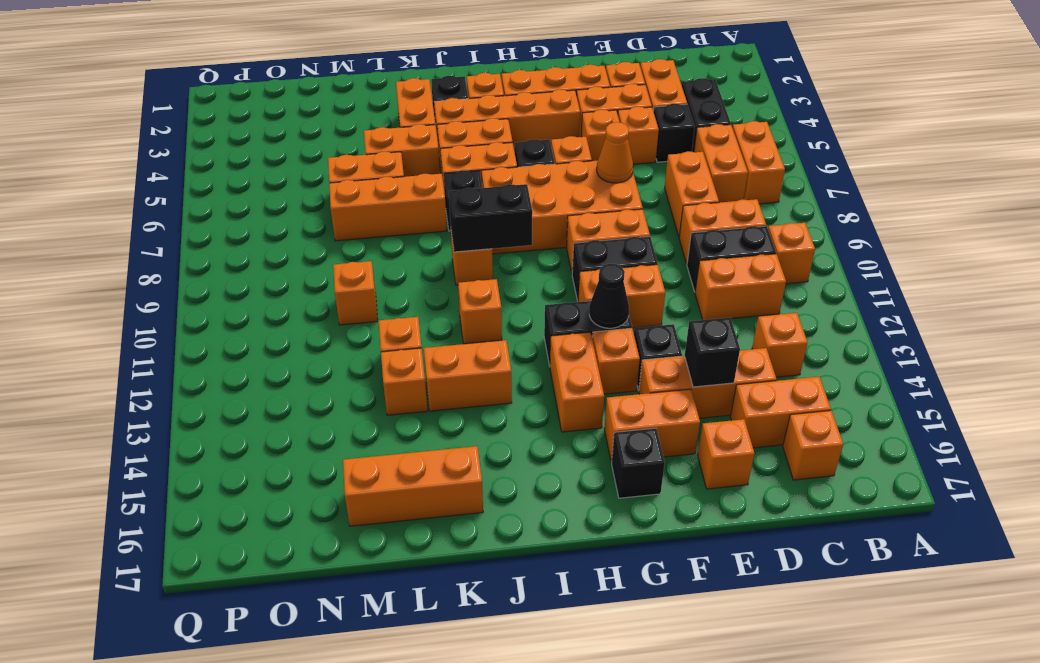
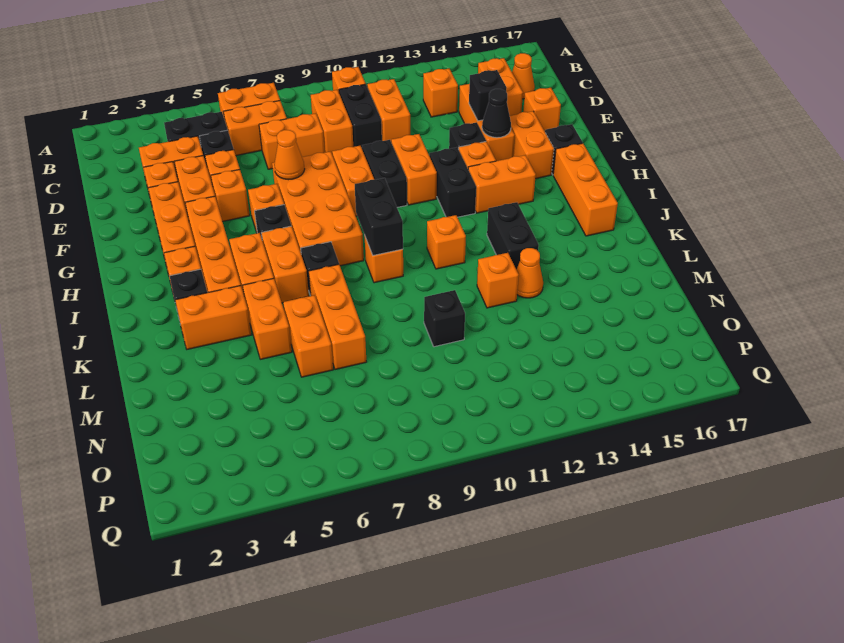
orange brick C16 level 1 -> orange cone C16 level 1
black cone G12 level 2 -> black cone F14 level 2
orange brick J13:K13 level 1 -> black brick J13:K13 level 1
orange brick K16:M16 level 1 -> orange brick H16:J16 level 1
orange brick L13 level 1 -> orange cone L13 level 1
orange brick M10 level 1 -> black brick M10 level 1

